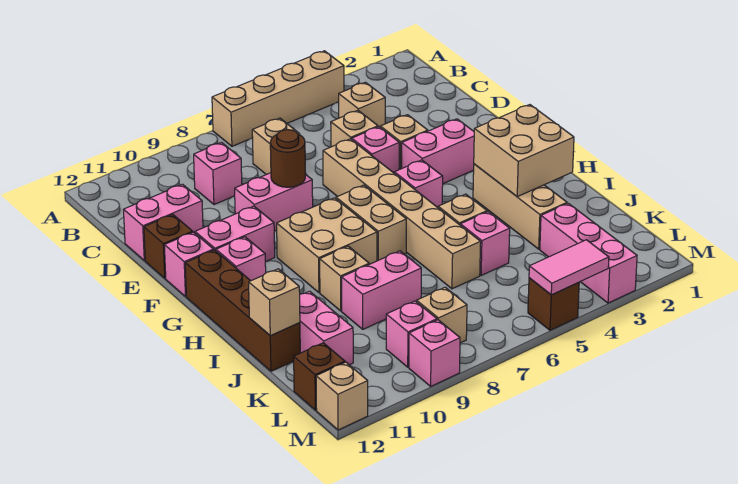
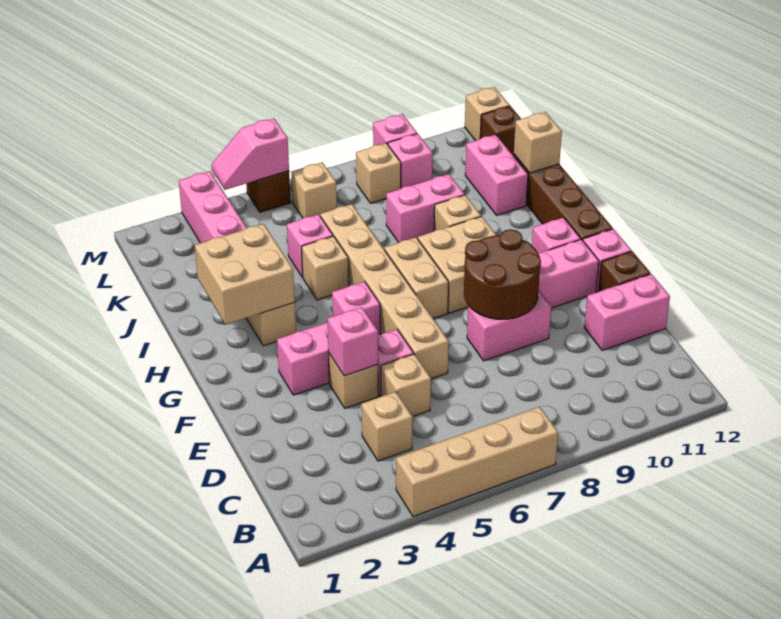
tan brick C7 level 1 -> tan brick L6 level 1
pink brick C9 level 1 -> pink brick E4 level 2
brown round brick E8 level 2 -> brown round brick E8:F9 level 2
pink tile M4:M5 level 2 -> pink slope M4:M5 level 2 top 5

